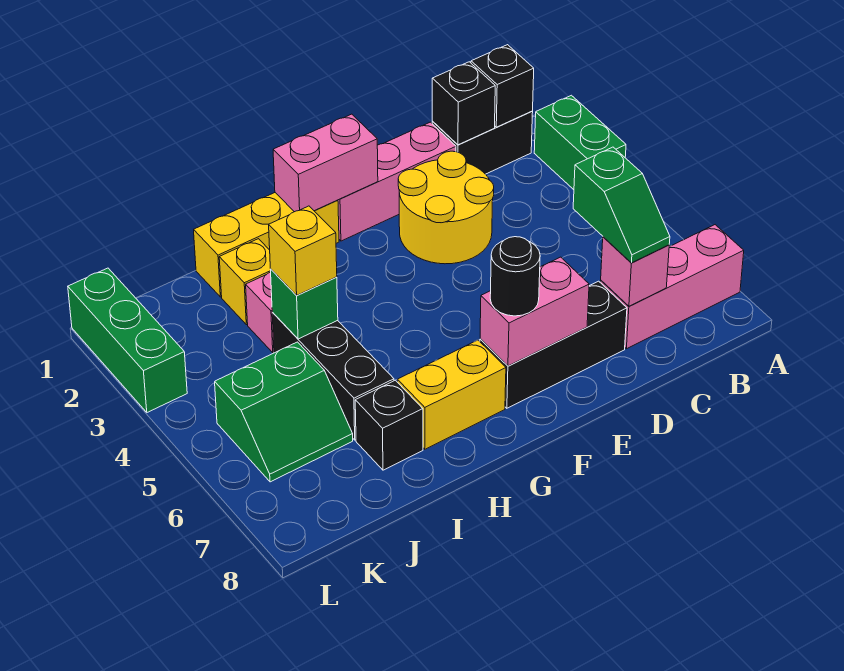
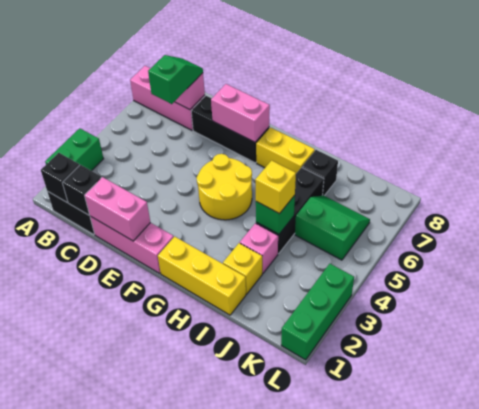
yellow round brick D2:E3 level 1 -> yellow round brick F4:G5 level 1
pink brick F1:G1 level 2 -> pink brick D1:E1 level 2
black round brick F7 level 3 -> none

